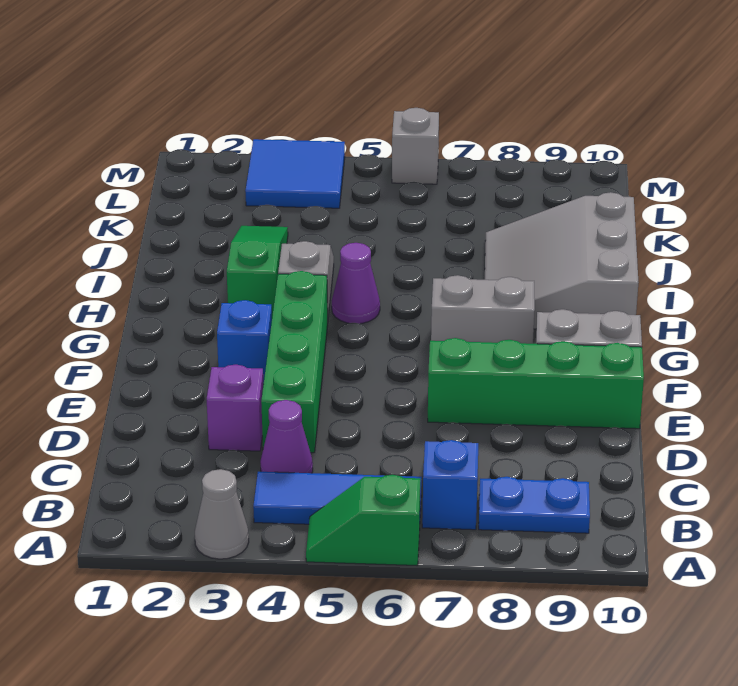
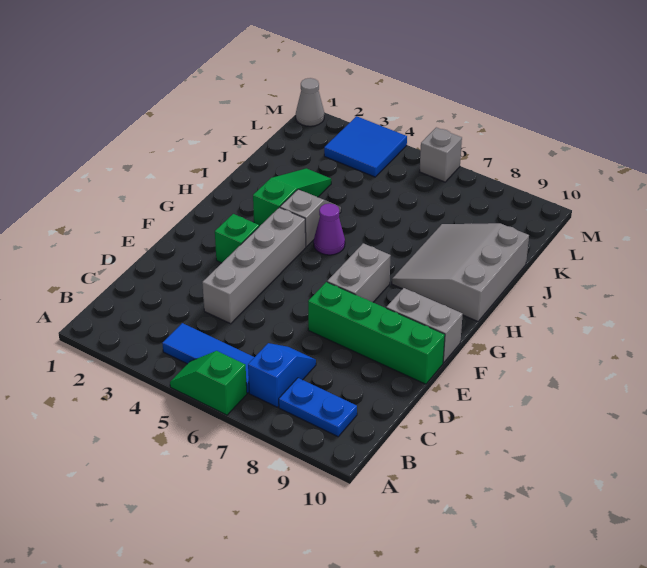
grey cone A3 level 1 -> grey cone M1 level 1
purple cone C4 level 1 -> none
purple brick D3 level 1 -> none
green brick D4:G4 level 1 -> grey brick D4:G4 level 1
blue brick F3 level 1 -> green brick F3 level 1
grey brick G7:G8 level 1 -> grey brick F7:G7 level 1

